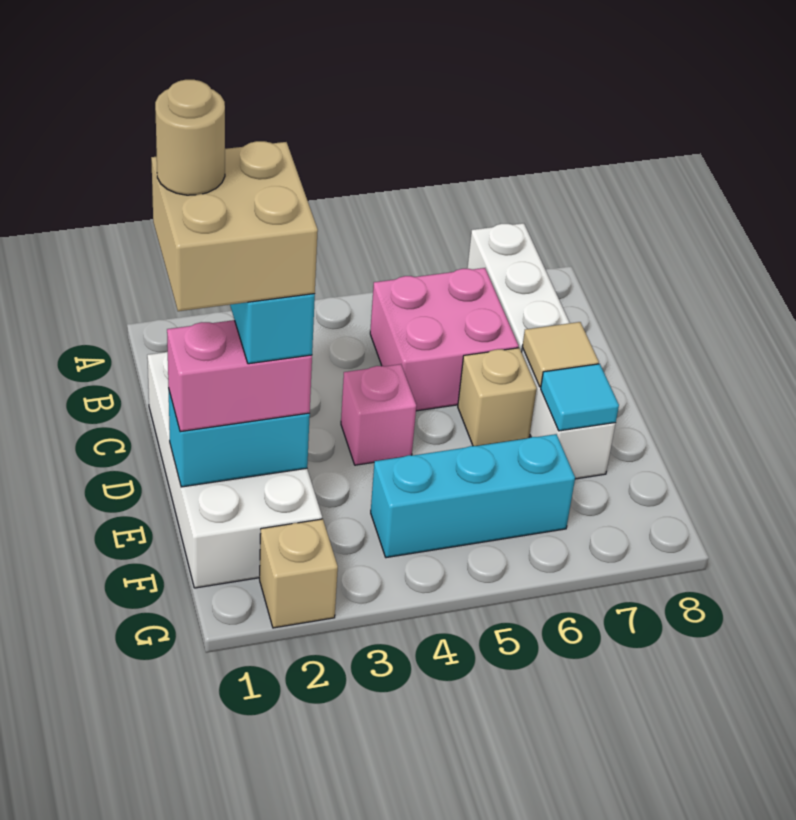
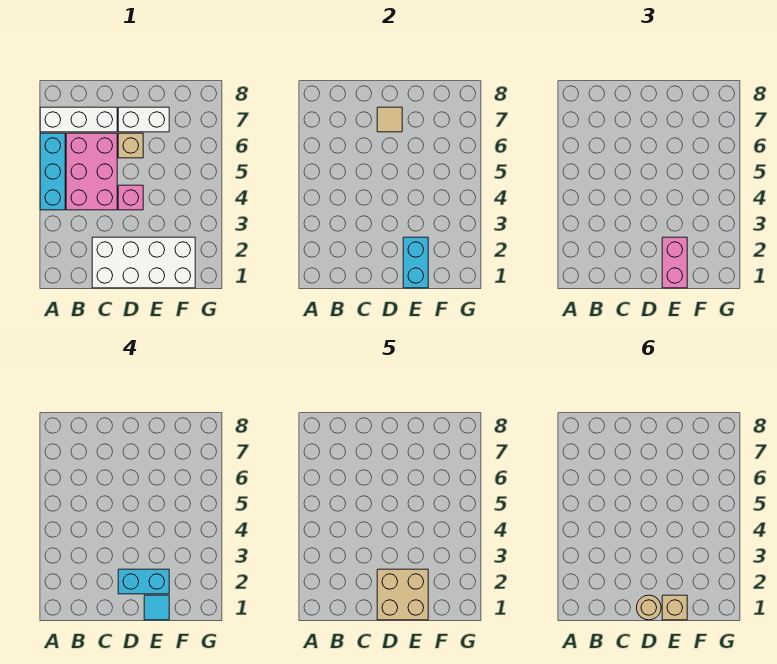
pink brick B5:C6 level 1 -> pink brick B4:C6 level 1
cyan tile E7 level 2 -> cyan tile E1 level 4
cyan brick F4:F6 level 1 -> cyan brick A4:A6 level 1
tan brick G2 level 1 -> tan brick E1 level 6

